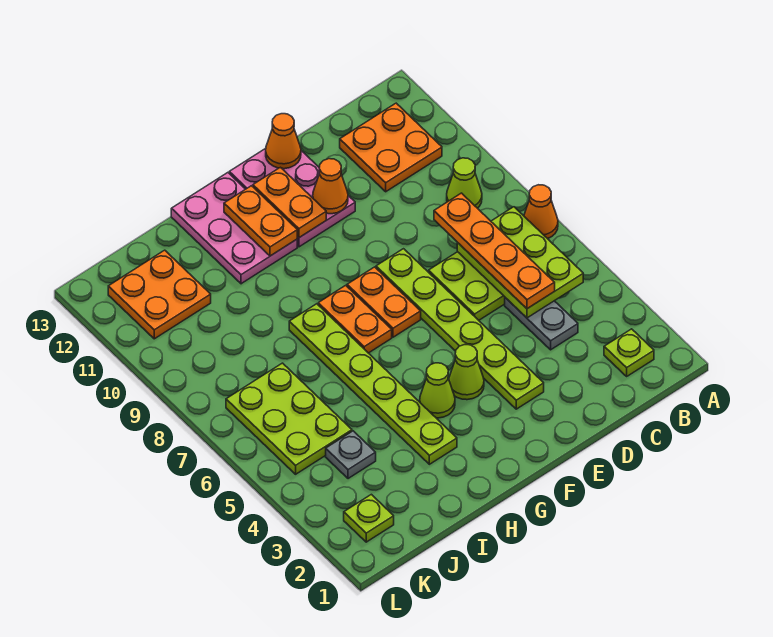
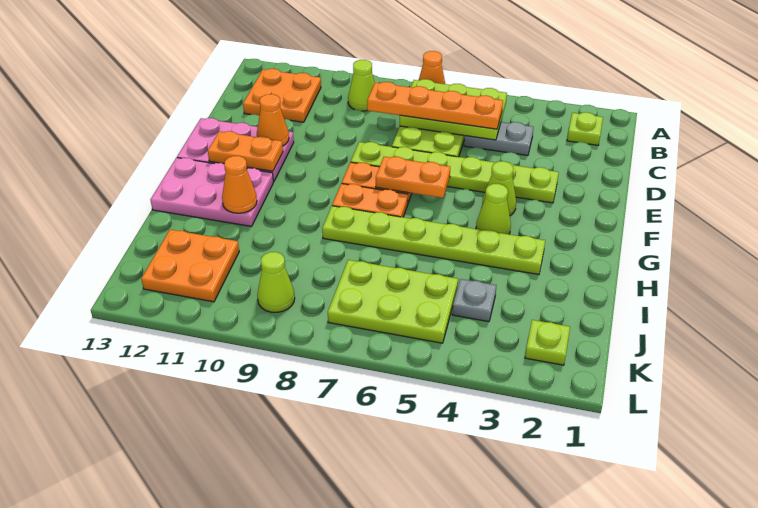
orange cone E13 level 2 -> orange cone H11 level 2
orange plate G11:G12 level 2 -> orange plate F6:F7 level 2
none -> lime cone K9 level 1

